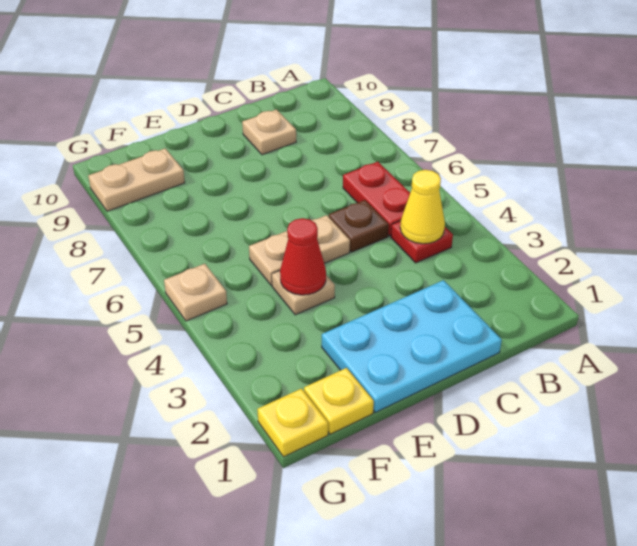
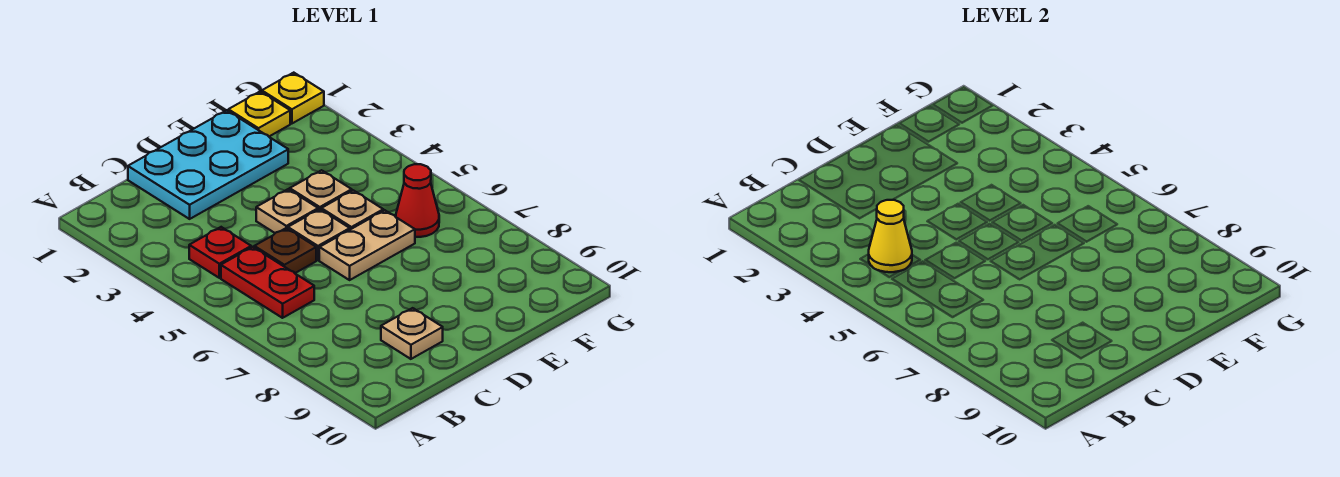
red cone E4 level 2 -> red cone F6 level 1
tan plate F9:G9 level 1 -> tan plate D6:E6 level 1
tan plate G5 level 1 -> tan plate D4 level 1

